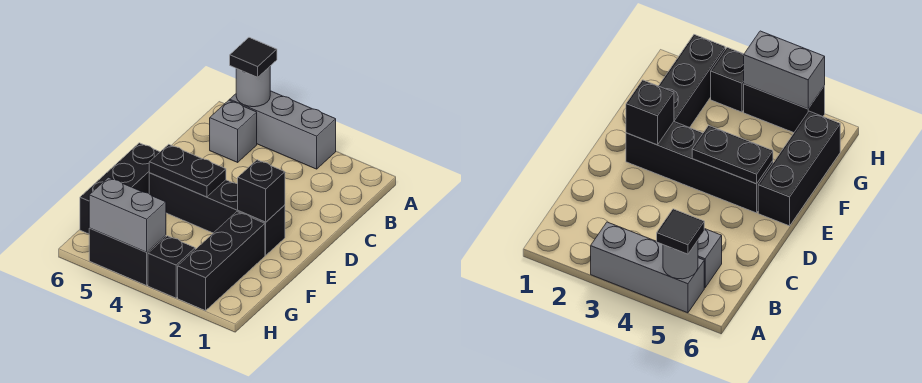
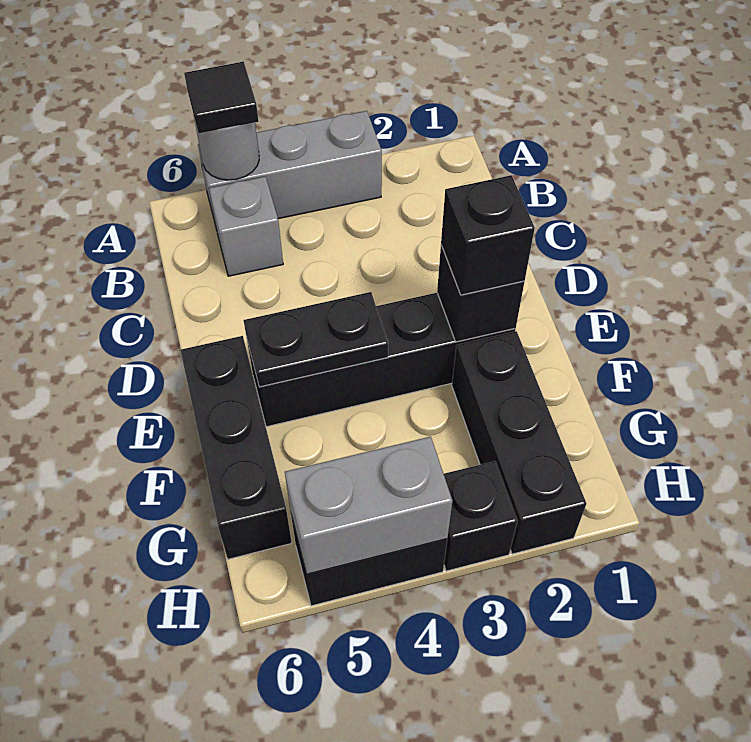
none -> black brick E2 level 3

